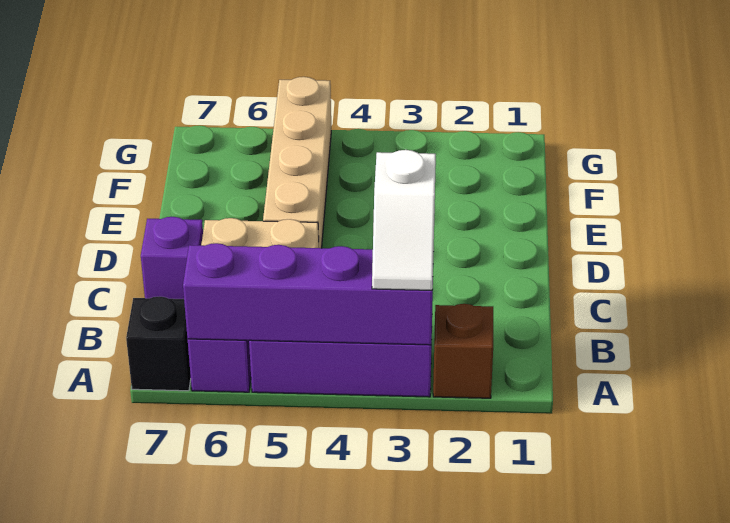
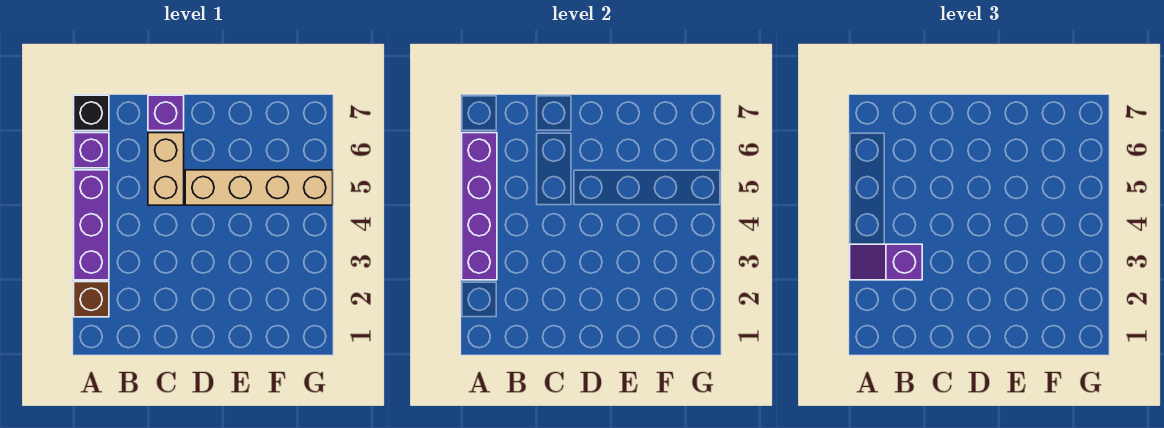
white slope A3:B3 level 3 top B -> purple slope A3:B3 level 3 top B

